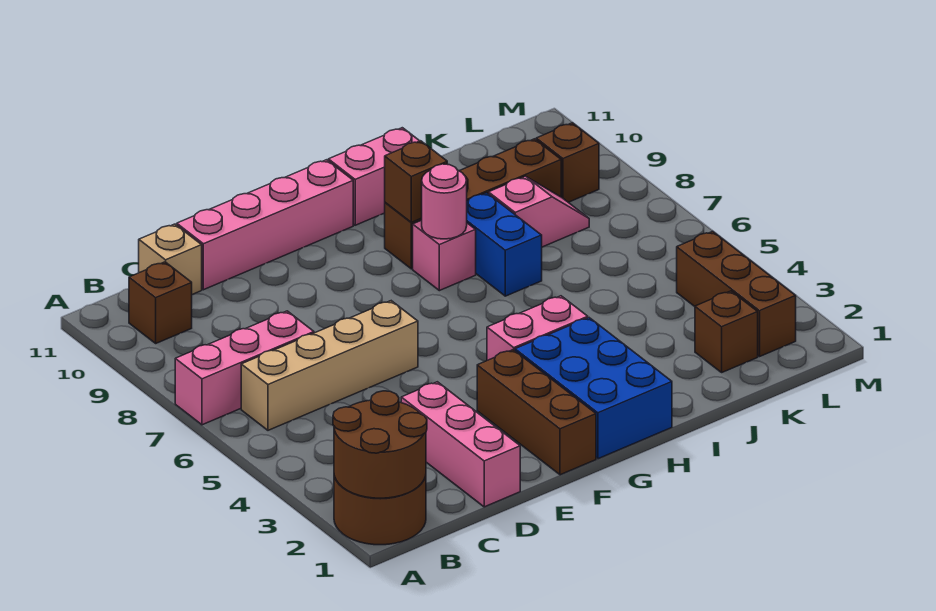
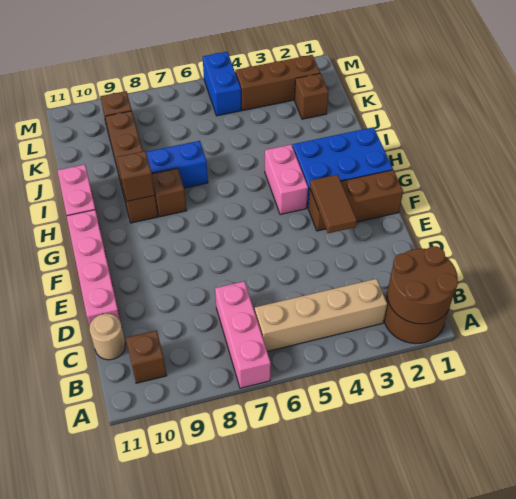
tan brick B6:E6 level 1 -> tan brick B3:B6 level 1
tan brick C11 level 1 -> tan round brick C11 level 1
pink brick D1:D3 level 1 -> none
none -> brown tile E3:F3 level 2
pink brick H8 level 1 -> brown brick H8 level 1
pink round brick H8 level 2 -> none
pink slope J8:K8 level 1 top J -> none
none -> blue brick L5:M5 level 1

